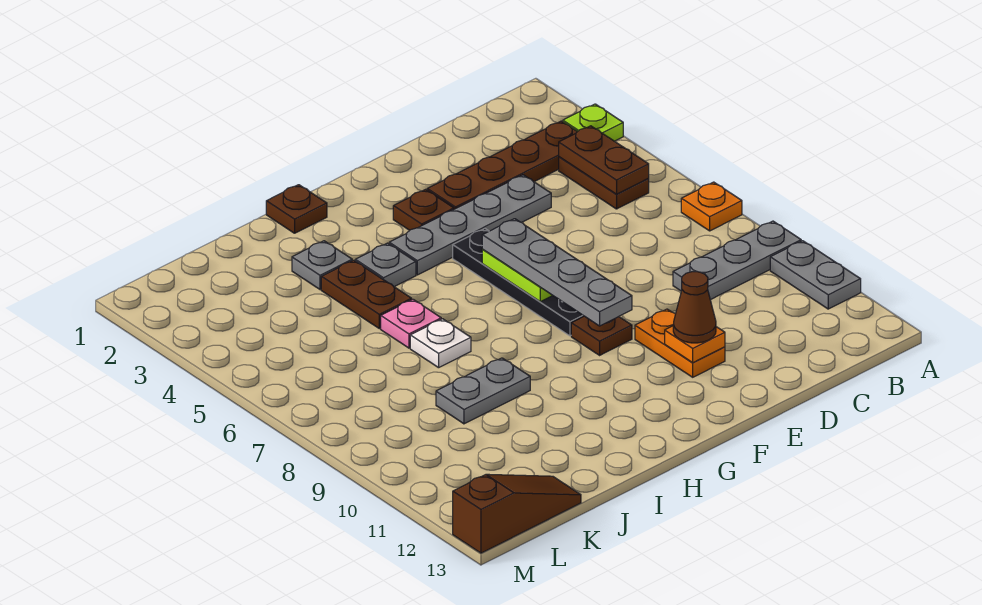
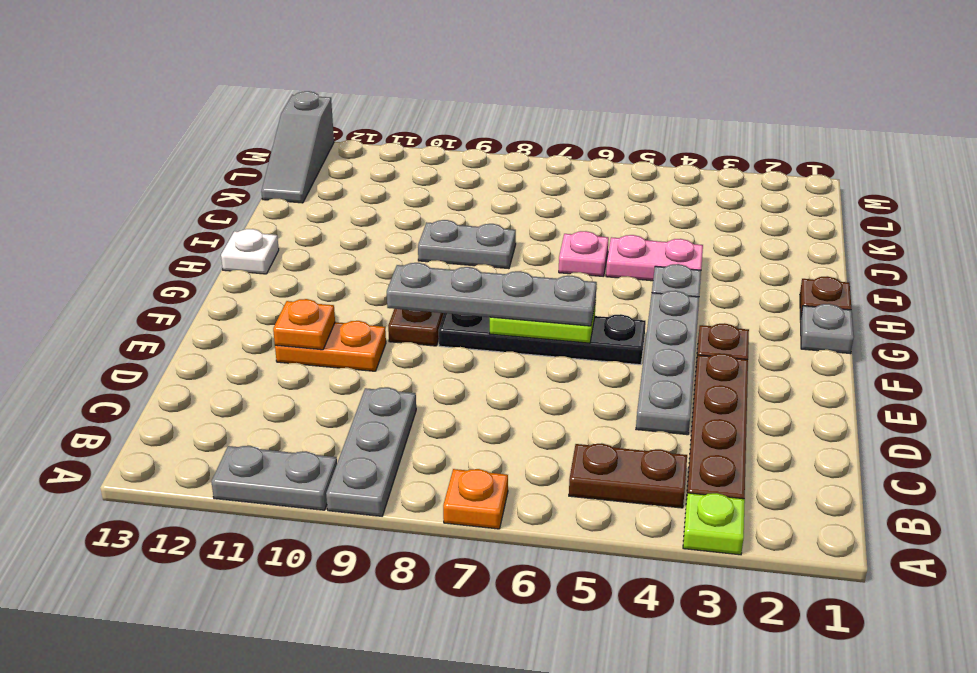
brown plate B4:B5 level 2 -> none
brown cone E11 level 3 -> none
grey plate I3 level 1 -> grey plate G1 level 1
brown plate I4:I5 level 1 -> pink plate I4:I5 level 1
white plate I7 level 1 -> white plate H13 level 1
grey plate I9:J9 level 1 -> grey plate I8:I9 level 1
brown slope K13:M13 level 1 top M -> grey slope K13:M13 level 1 top M

